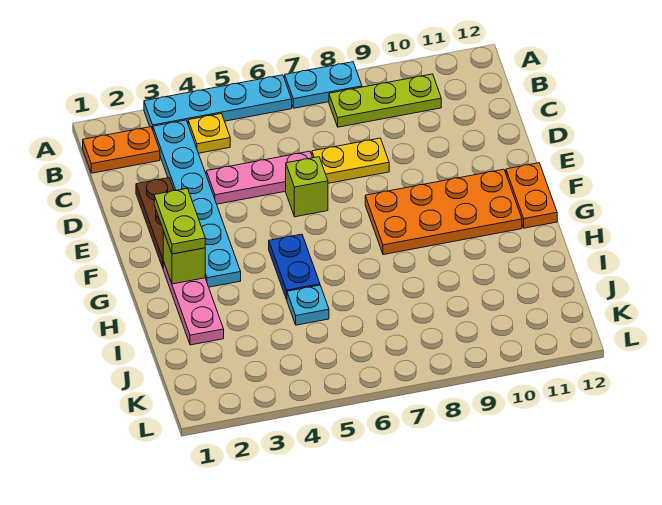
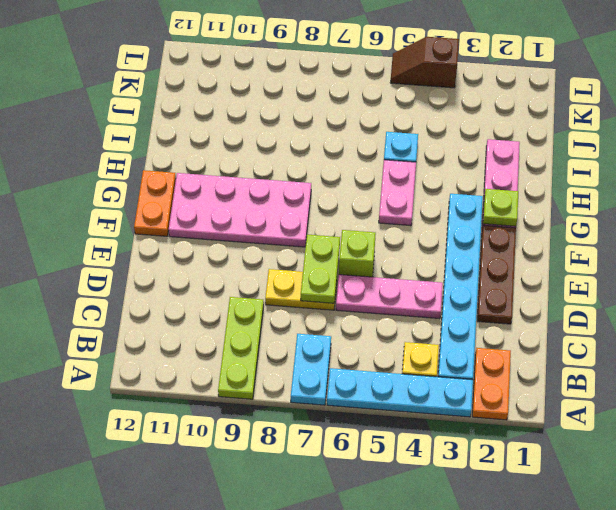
cyan plate A7:A8 level 1 -> cyan plate A7:B7 level 1
orange plate B1:B2 level 1 -> orange plate A2:B2 level 1
lime plate B8:B10 level 1 -> lime plate A9:C9 level 1
lime plate F2:G2 level 3 -> lime plate D7:E7 level 2
orange plate F8:G11 level 1 -> pink plate F8:G11 level 1
lime brick G2 level 2 -> lime plate G2 level 2
blue plate G5:H5 level 1 -> pink plate G5:H5 level 1
none -> brown slope L4:L5 level 1 top 4

